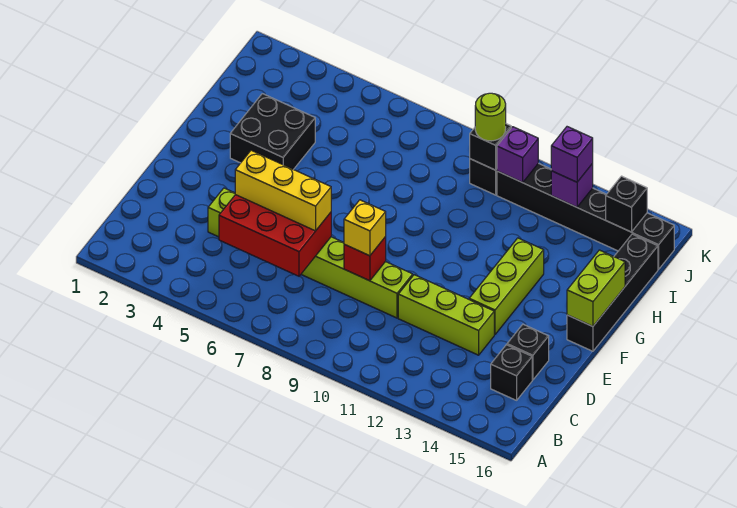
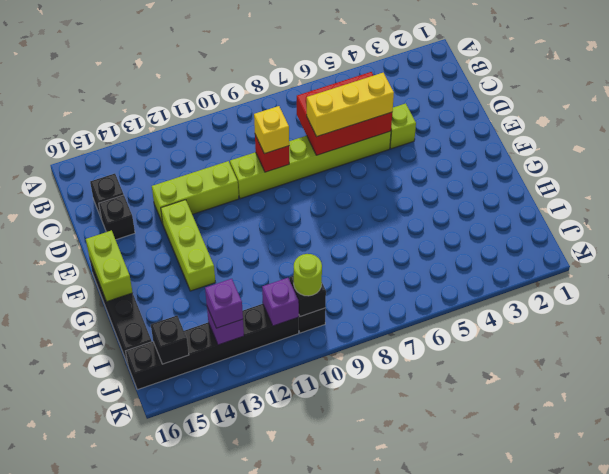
black brick G3:H4 level 1 -> none

